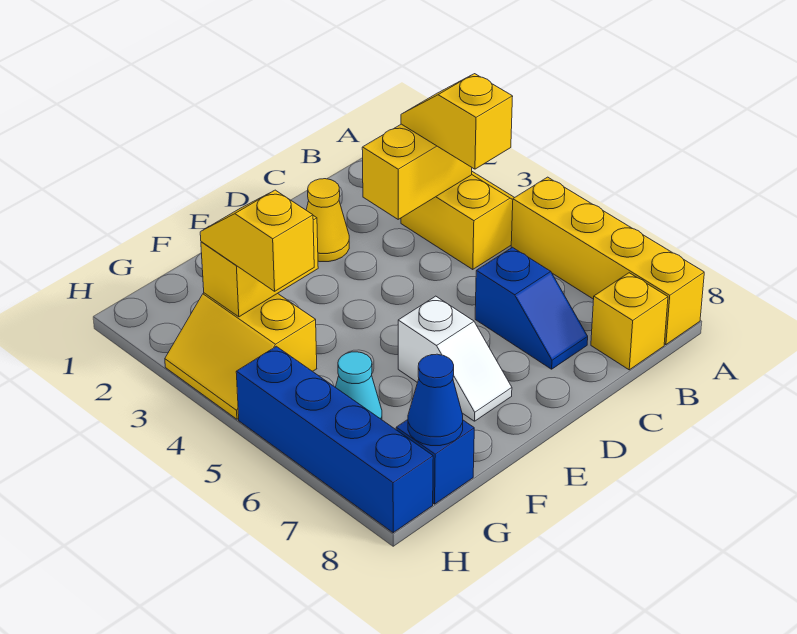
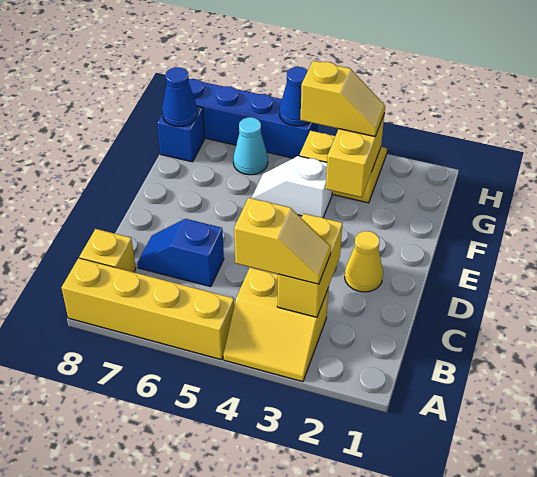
white slope E6:E7 level 1 top 6 -> white slope F4:F5 level 1 top 4
none -> blue cone H5 level 2

